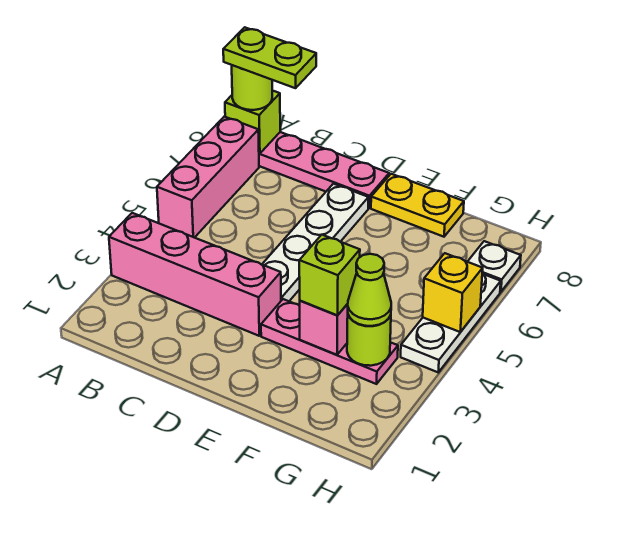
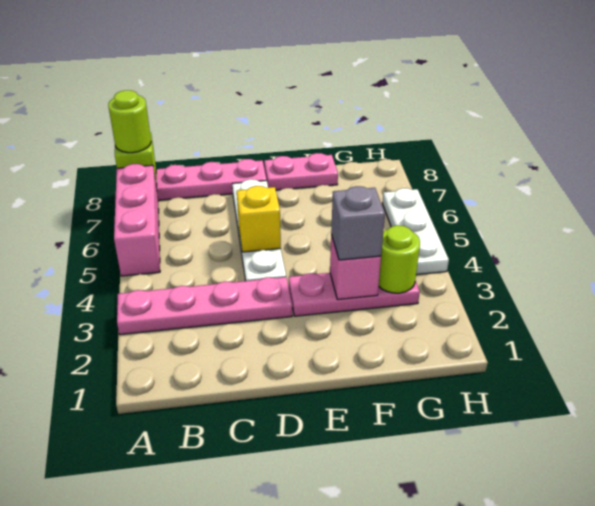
pink brick A3:D3 level 1 -> pink plate A3:D3 level 1
lime plate A8:B8 level 4 -> none
yellow plate E8:F8 level 1 -> pink plate E8:F8 level 1
lime brick F3 level 3 -> grey brick F3 level 3
lime cone G3 level 3 -> none
yellow brick H5 level 2 -> yellow brick D5 level 2
white plate H7 level 1 -> none

